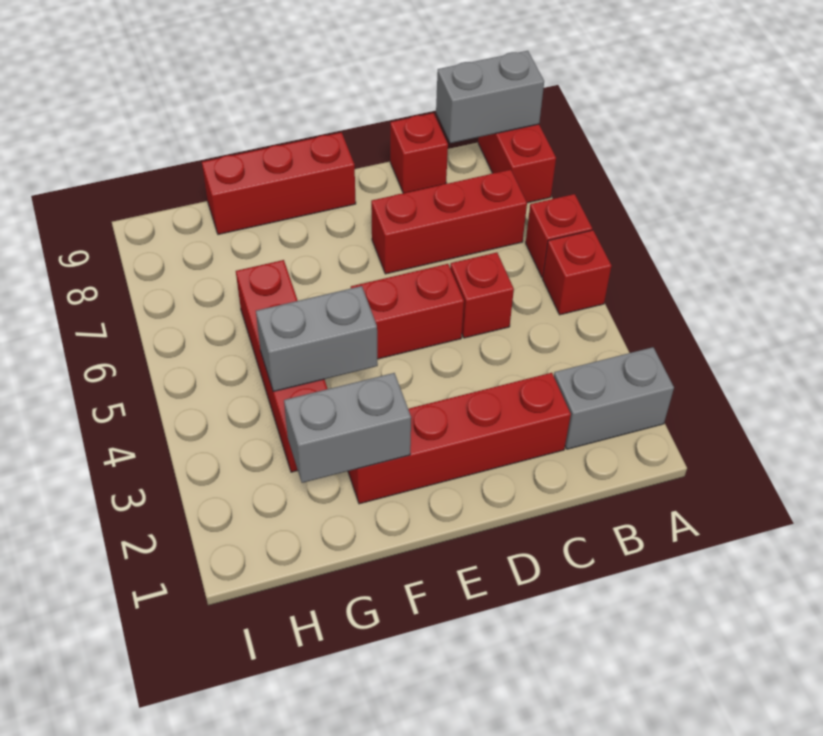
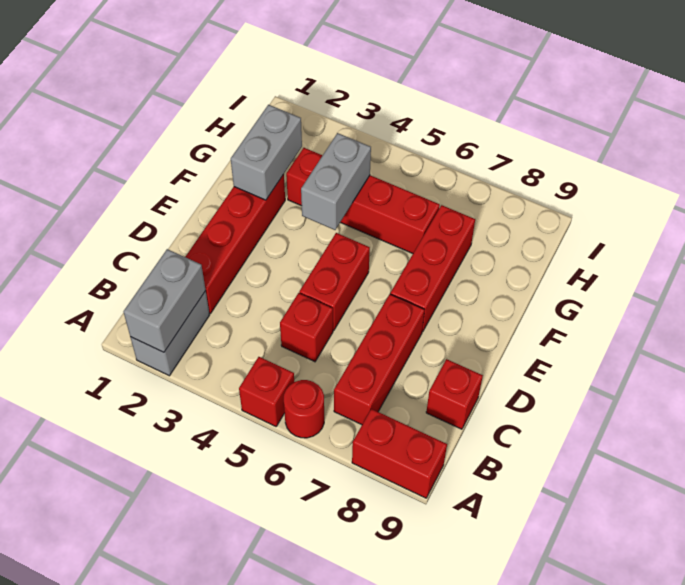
red brick A6 level 1 -> red round brick A6 level 1
grey brick A9:B9 level 2 -> grey brick A2:B2 level 2
red brick E9:G9 level 1 -> red brick E7:G7 level 1

